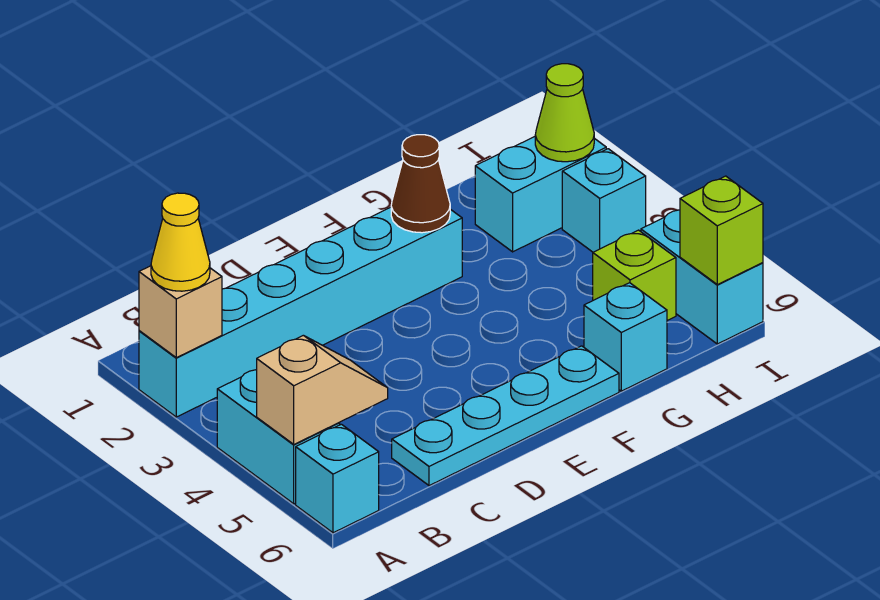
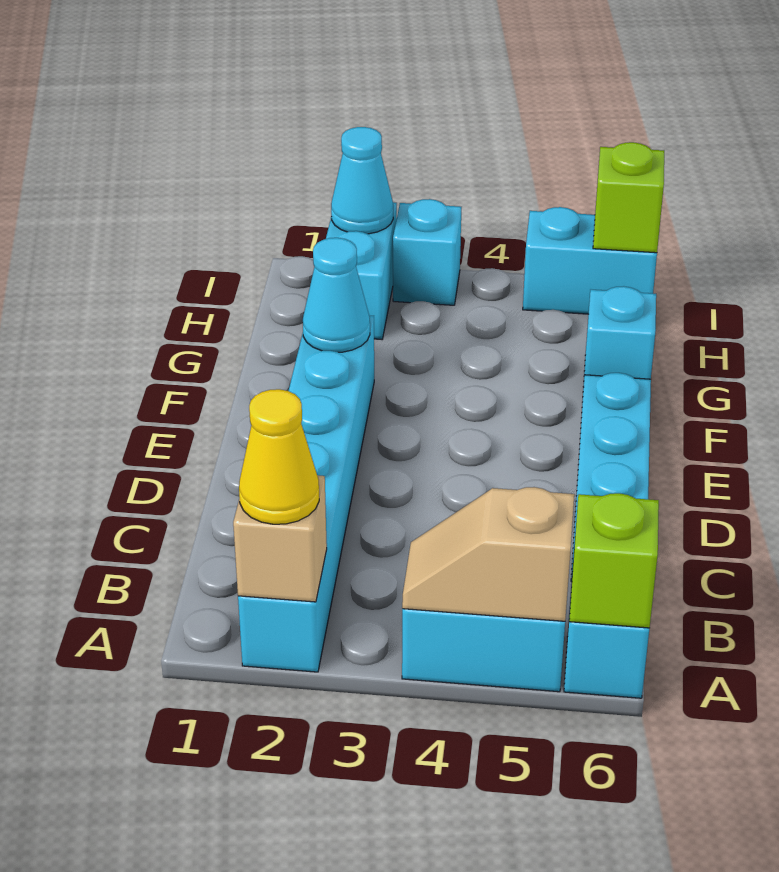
tan slope A5:B5 level 2 top A -> tan slope A4:A5 level 2 top 5
brown cone F2 level 2 -> cyan cone F2 level 2
lime brick H5 level 1 -> lime brick A6 level 2
lime cone I2 level 2 -> cyan cone I2 level 2

